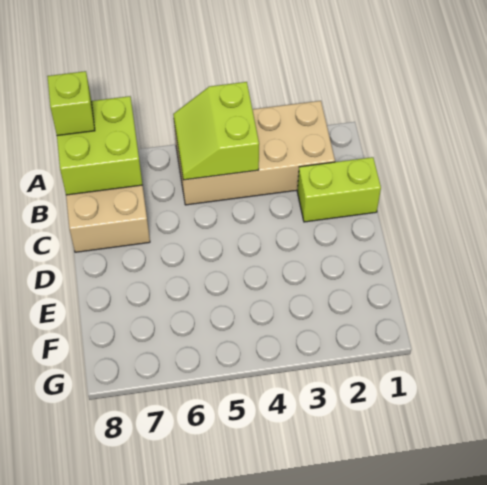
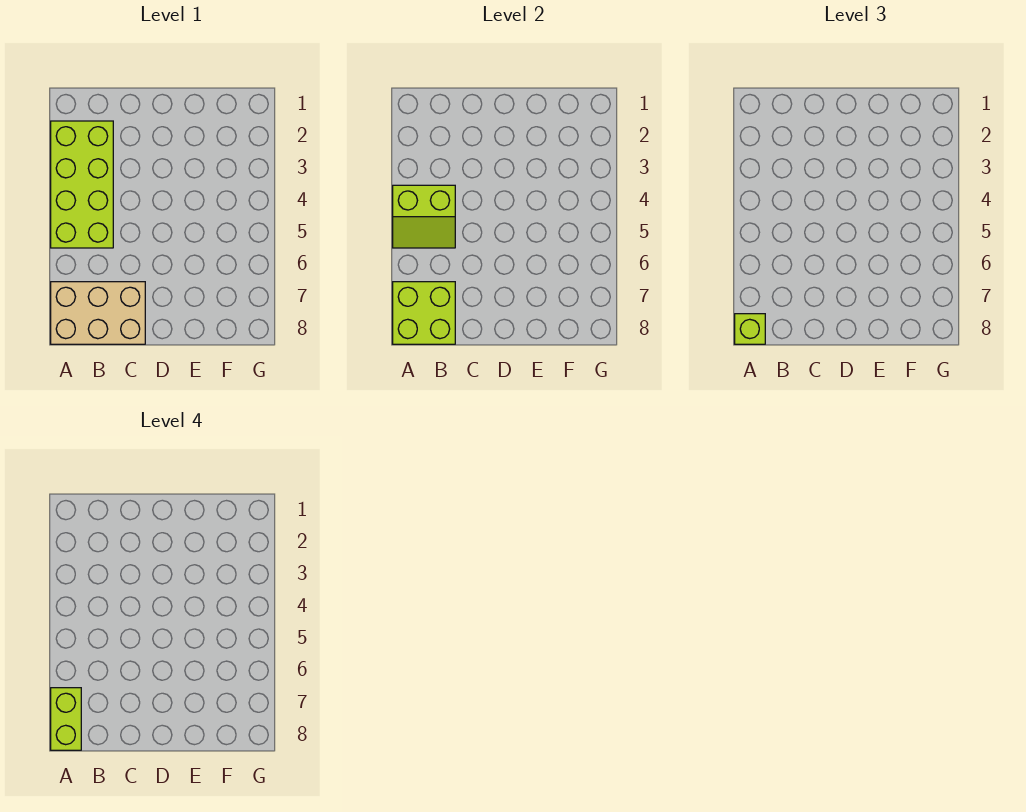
tan brick A2:B5 level 1 -> lime brick A2:B5 level 1
lime brick C1:C2 level 1 -> lime brick A7:A8 level 4

